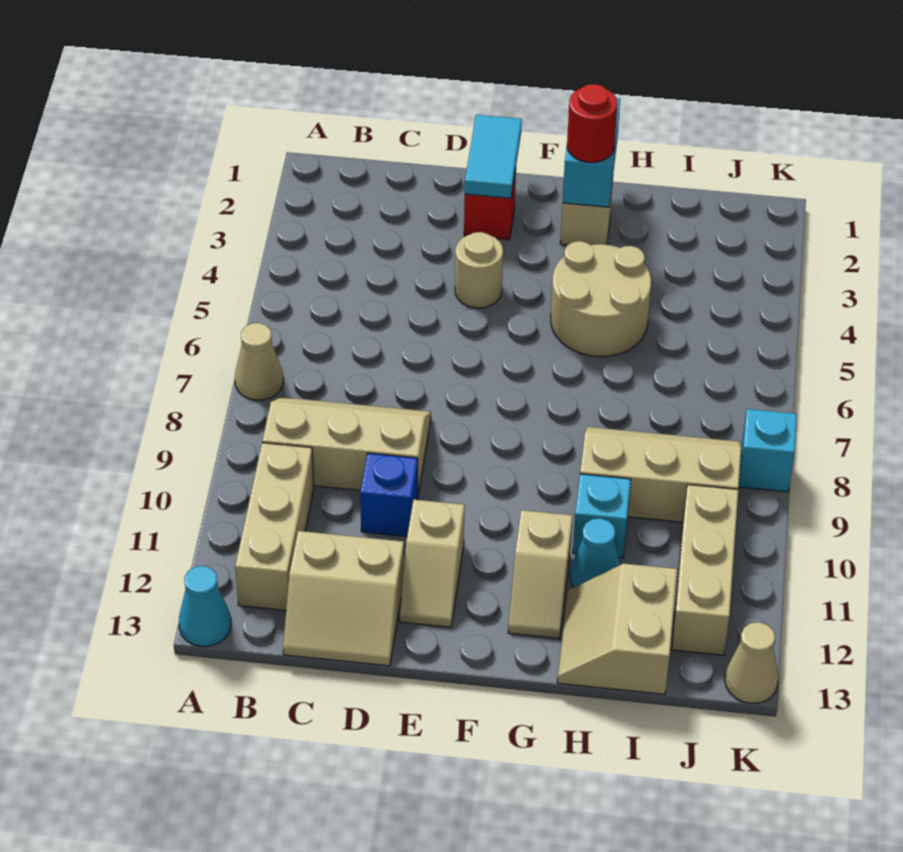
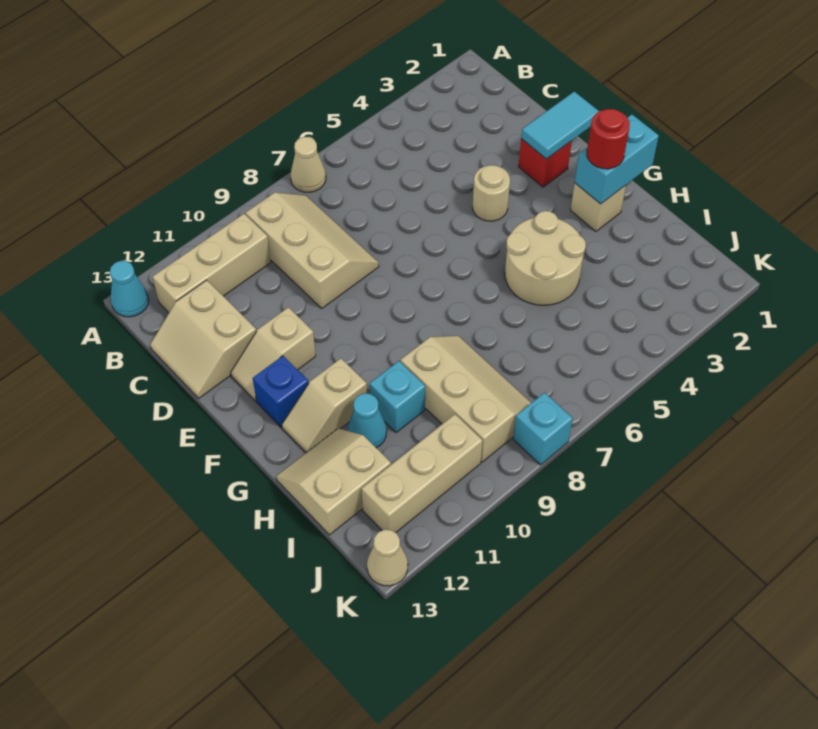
blue brick D10 level 1 -> blue brick F12 level 1

